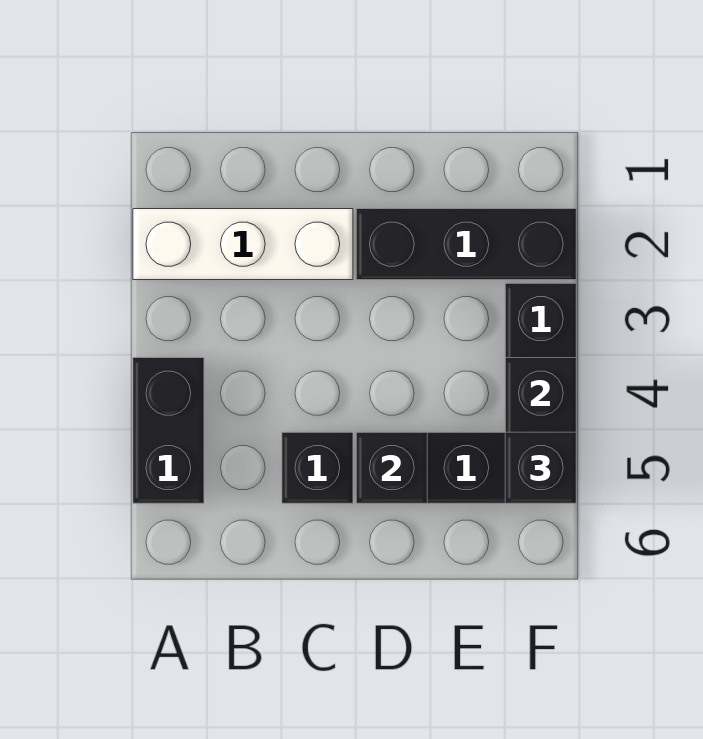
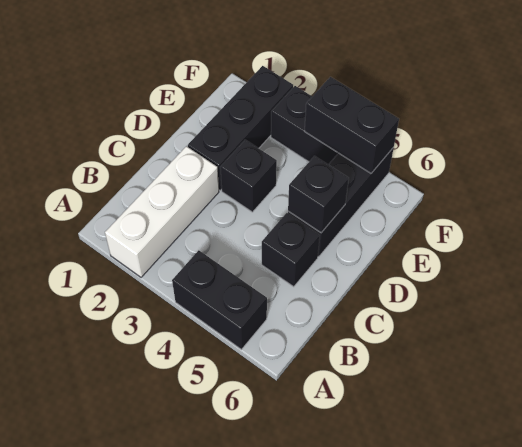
black brick F5 level 3 -> black brick D3 level 1

